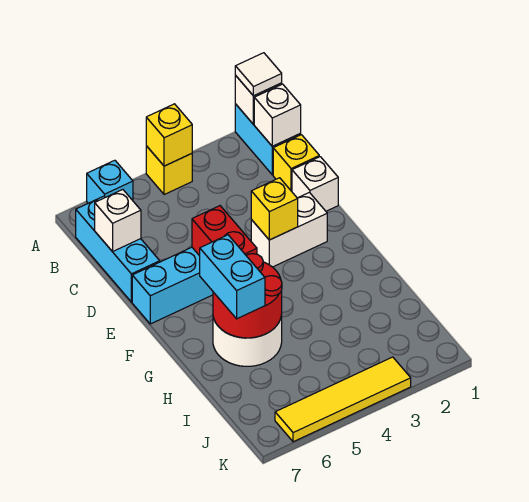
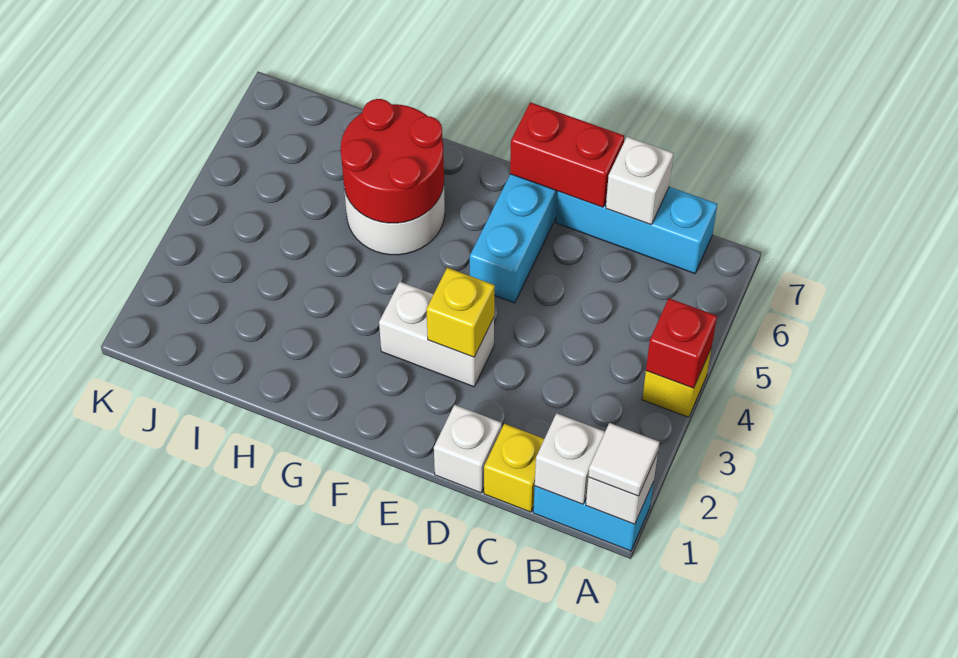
yellow brick A4 level 2 -> red brick A4 level 2
cyan brick A6 level 1 -> none
white brick E2:E3 level 1 -> white brick E3:F3 level 1
red brick E5:F5 level 2 -> red brick D7:E7 level 2
cyan brick G6:H6 level 3 -> none
yellow tile K3:K6 level 1 -> none

